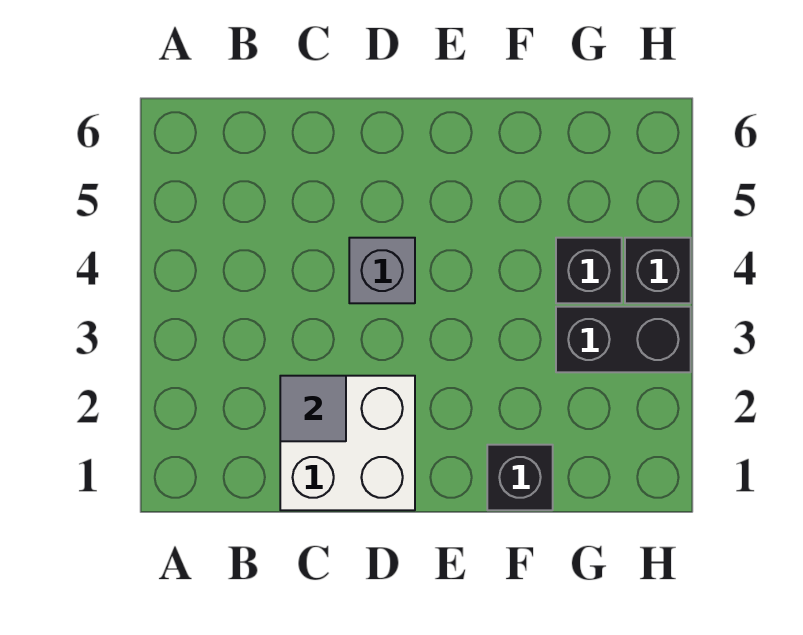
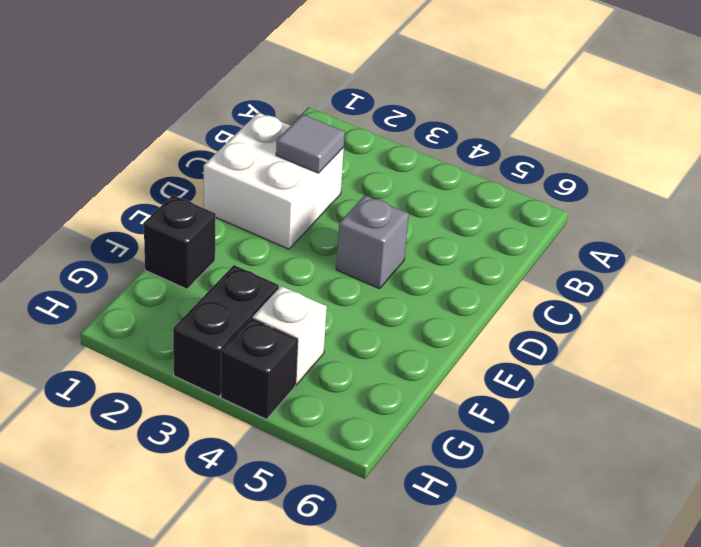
black brick G4 level 1 -> white brick G4 level 1

